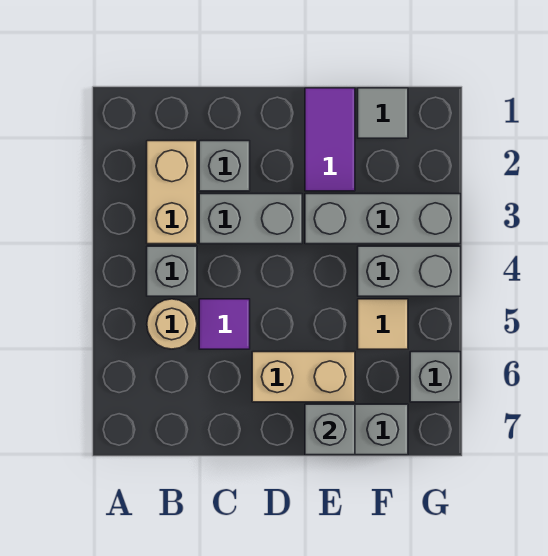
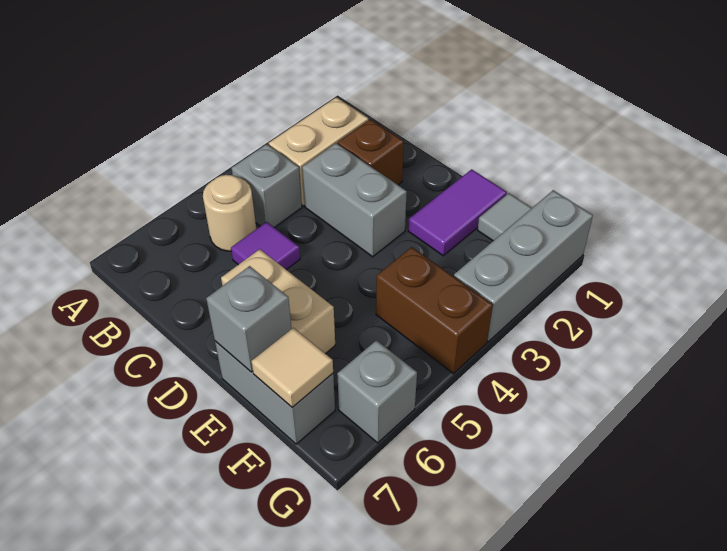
grey brick C2 level 1 -> brown brick C2 level 1
grey brick E3:G3 level 1 -> grey brick G1:G3 level 1
grey brick F4:G4 level 1 -> brown brick F4:G4 level 1
tan tile F5 level 1 -> tan tile F7 level 2

